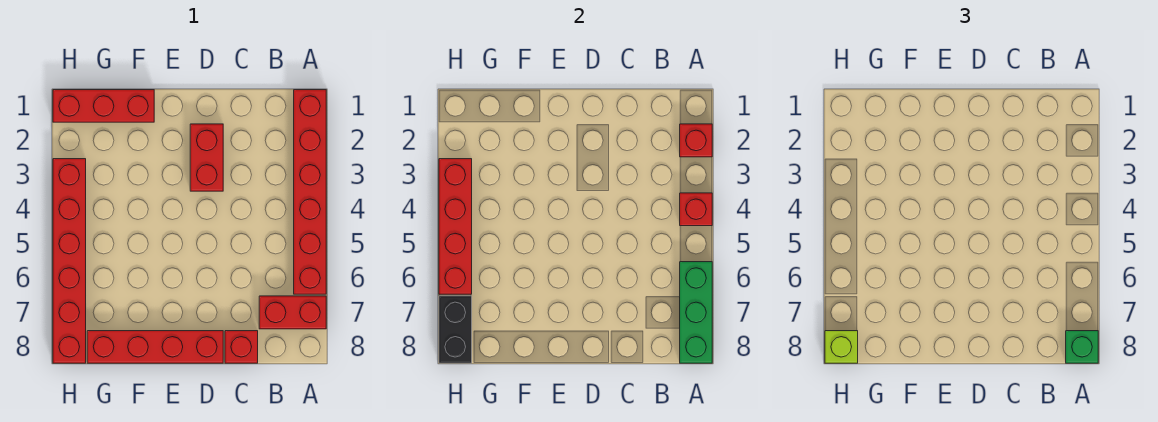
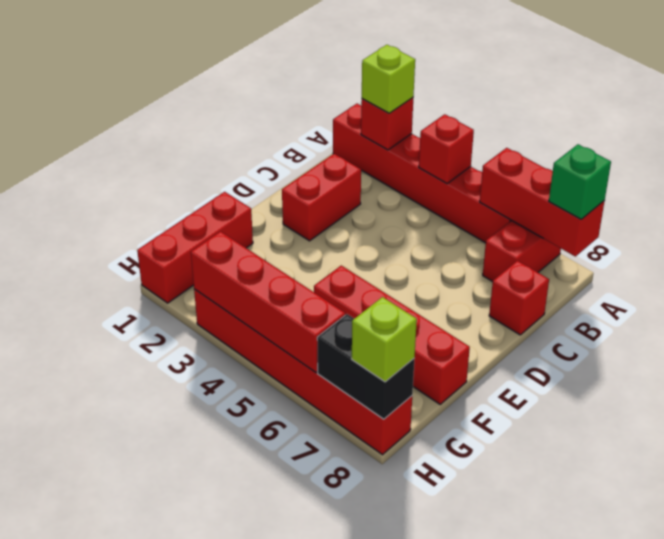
none -> lime brick A2 level 3
green brick A6:A8 level 2 -> red brick A6:A8 level 2
red brick D2:D3 level 1 -> red brick C2:D2 level 1
red brick D8:G8 level 1 -> red brick F5:F8 level 1

